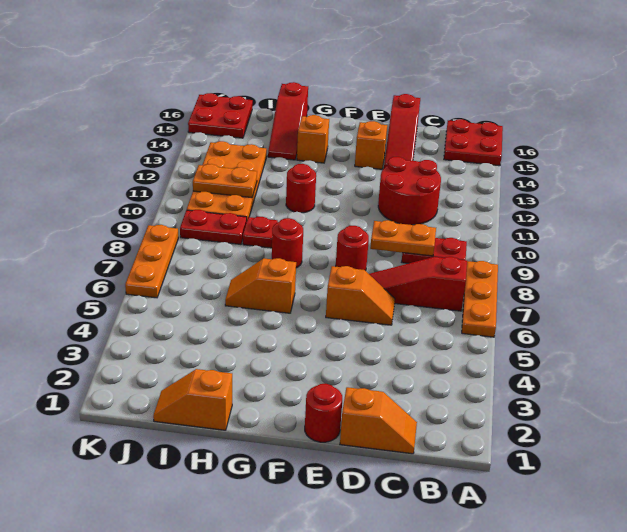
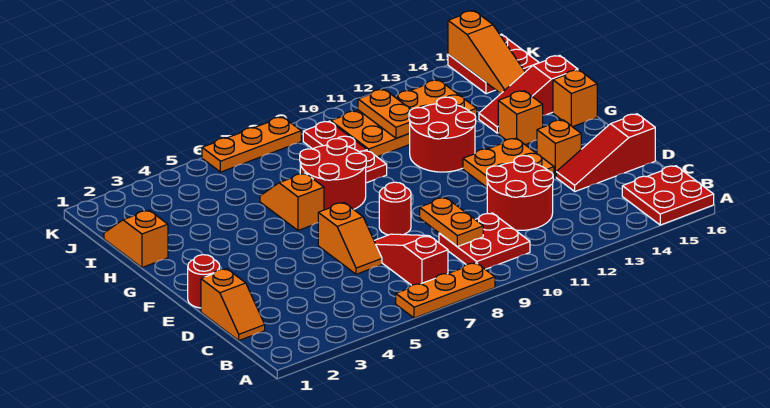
red plate B9:C9 level 1 -> red plate B9:C10 level 1
none -> orange plate E12:F13 level 1
red round brick G8 level 1 -> red round brick G7:H8 level 1
red round brick G11 level 1 -> red round brick G11:H12 level 1
none -> orange brick G16 level 1
none -> orange slope I15:K15 level 2 top K

